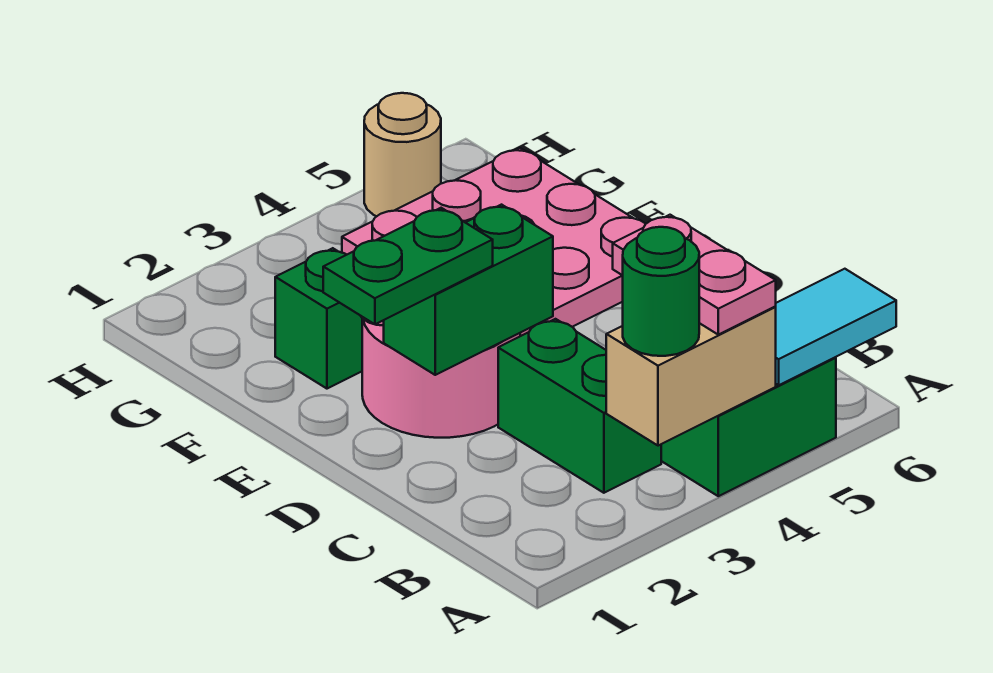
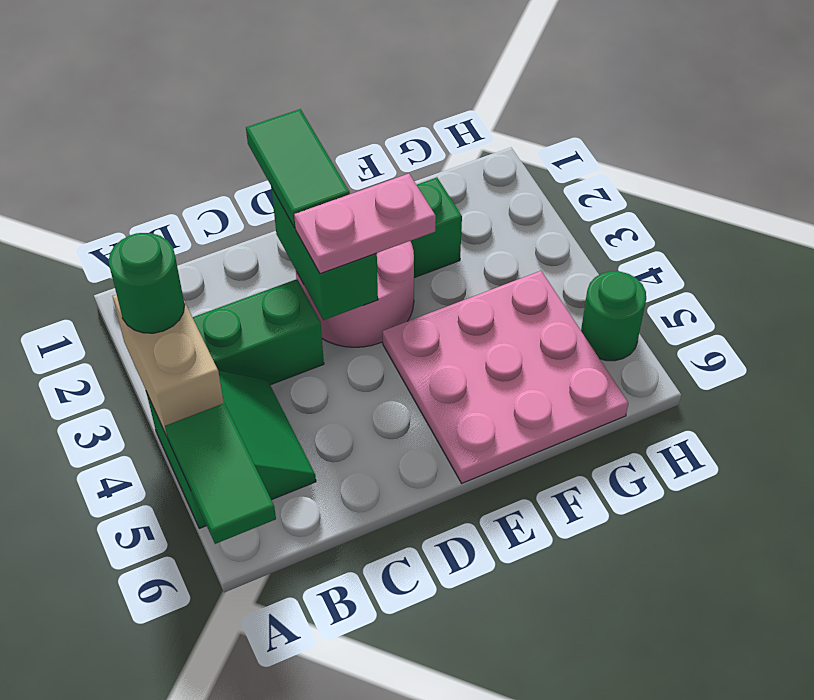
pink plate A4:B4 level 3 -> pink plate D3:E3 level 3
cyan tile A5:A6 level 2 -> green tile A5:A6 level 2
green plate D1:D2 level 3 -> green tile D1:D2 level 3
tan round brick H5 level 1 -> green round brick H5 level 1

